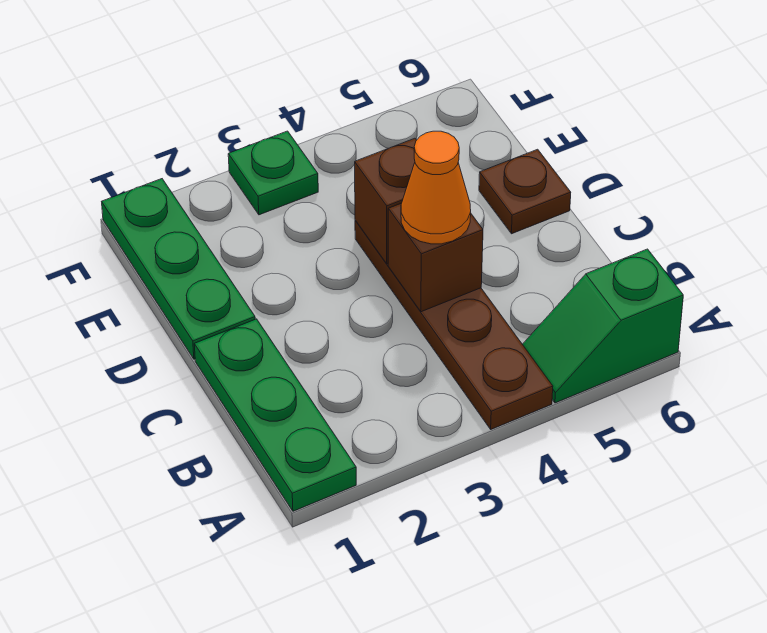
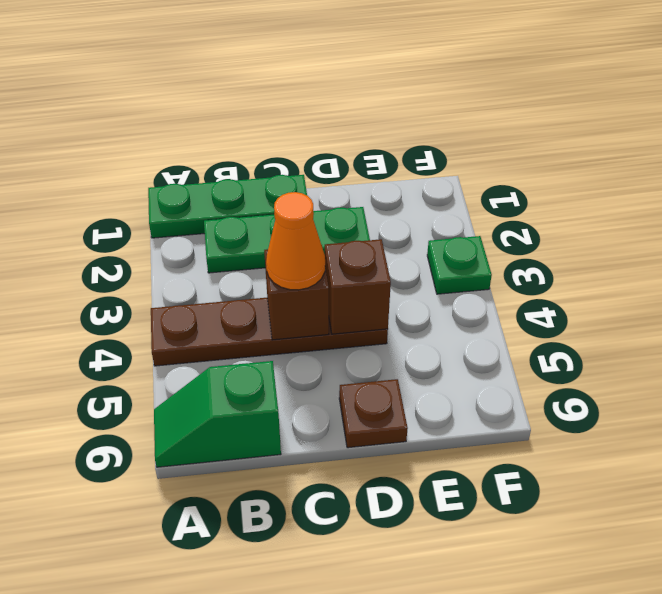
green slope A5:A6 level 1 top 6 -> green slope A6:B6 level 1 top B
green plate D1:F1 level 1 -> green plate B2:D2 level 1

